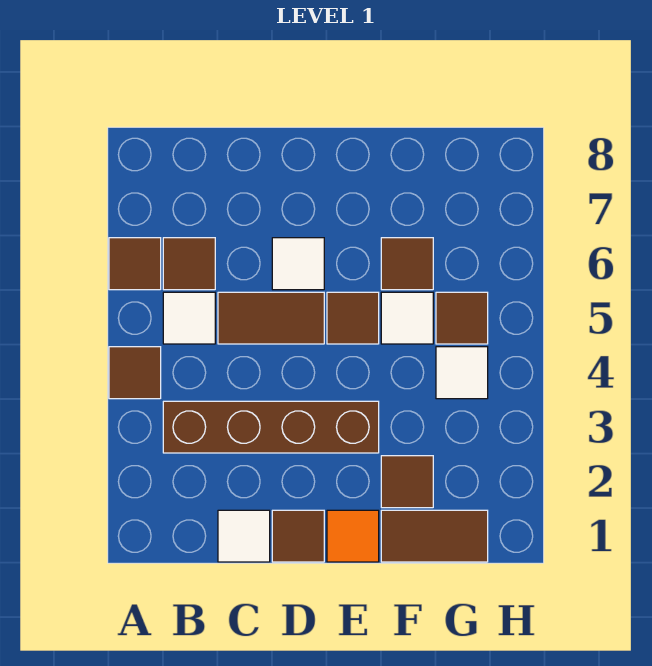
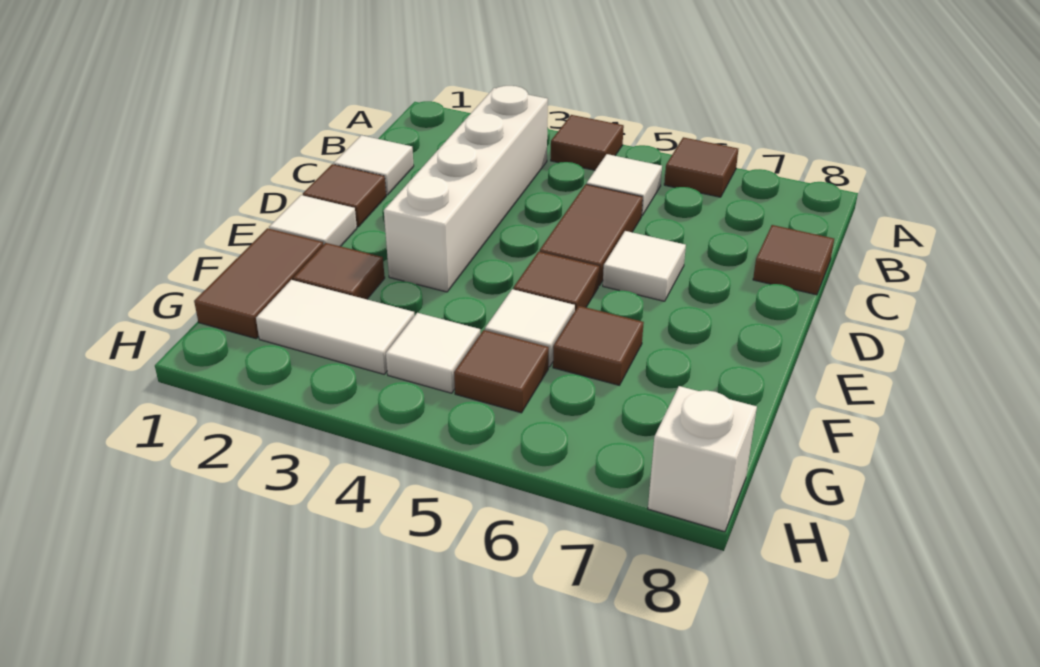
brown brick B3:E3 level 1 -> white brick B3:E3 level 1
brown tile B6 level 1 -> brown tile C8 level 1
orange tile E1 level 1 -> white tile E1 level 1
none -> white tile G2:G3 level 1
none -> white brick H8 level 1

